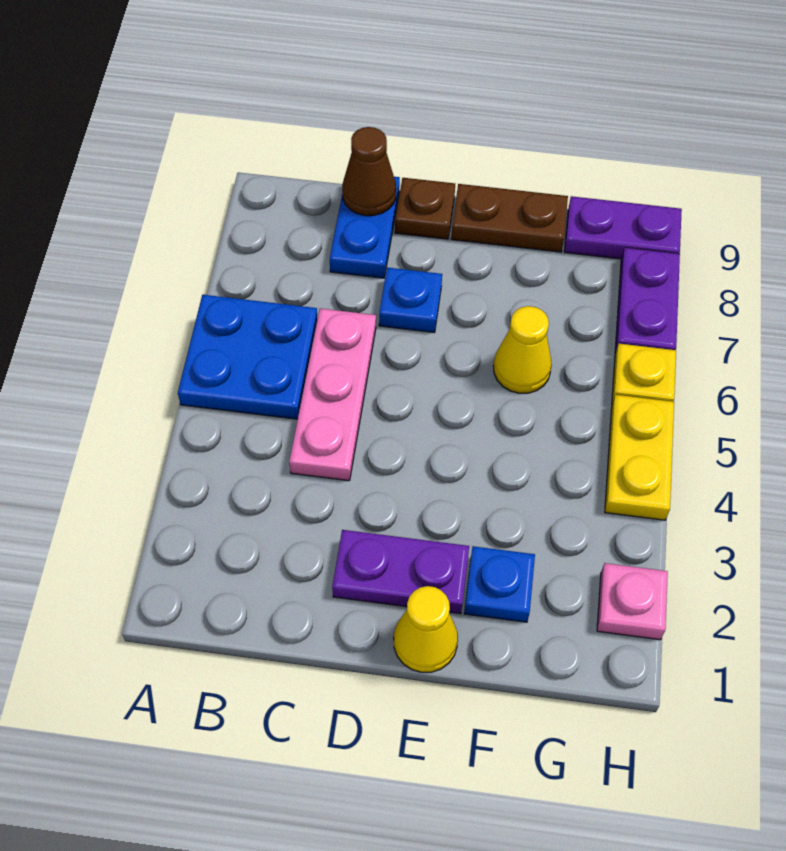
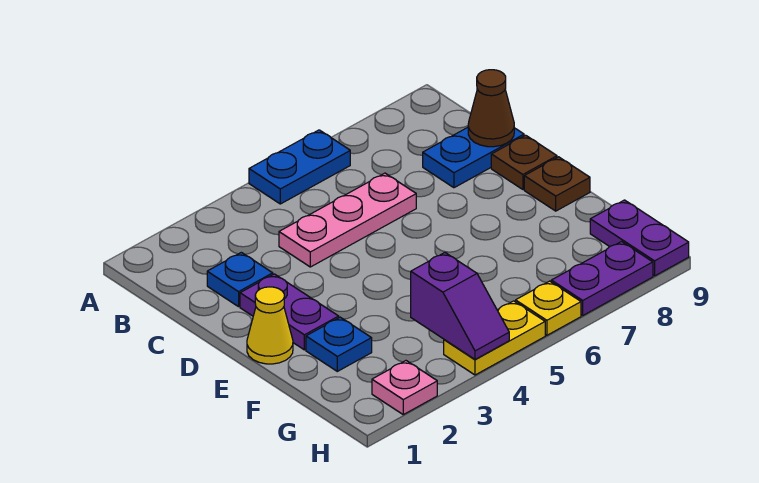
blue plate A5:B6 level 1 -> blue plate A5:A6 level 1
blue plate D7 level 1 -> blue plate C2 level 1
brown plate E9:F9 level 1 -> brown plate E9 level 1
yellow cone F6 level 1 -> none
none -> purple slope G4:H4 level 2 top G

